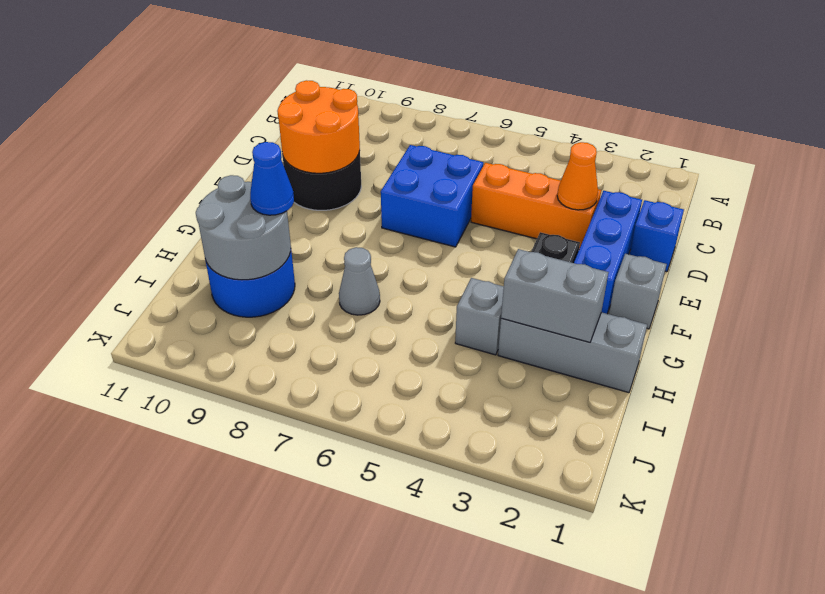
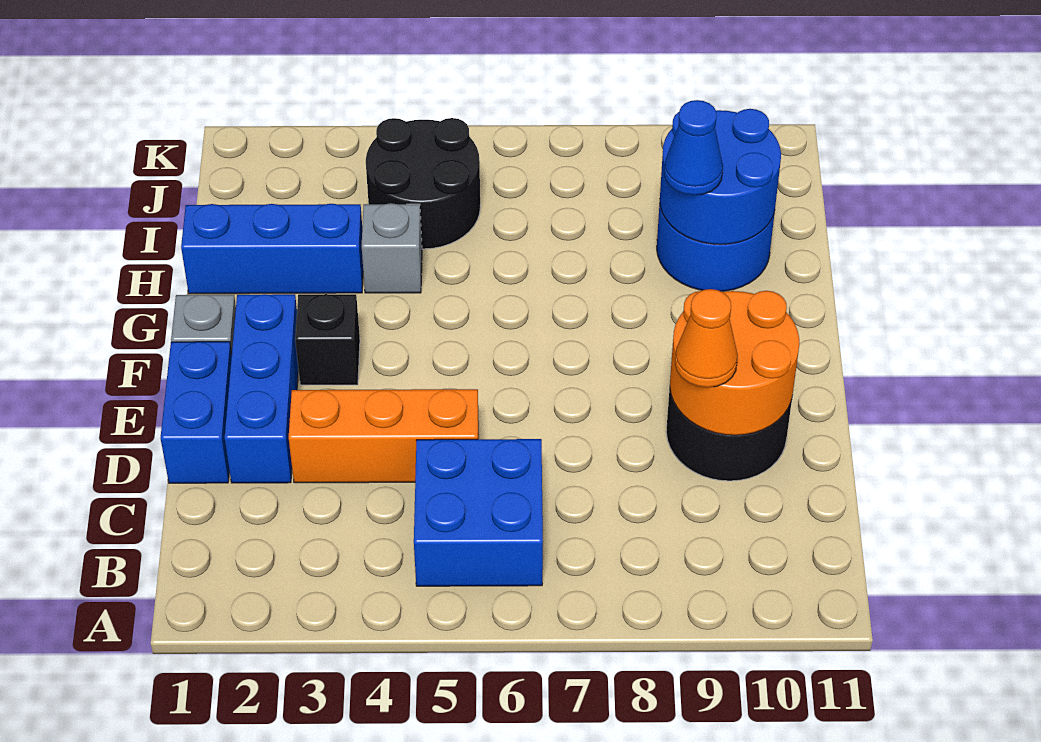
blue brick D1 level 1 -> blue brick D1:E1 level 1
orange cone D3 level 2 -> orange cone D9 level 3
blue brick D6:E7 level 1 -> blue brick B5:C6 level 1
grey brick H1:H3 level 1 -> blue brick H1:H3 level 1
grey brick H2:H3 level 2 -> none
grey cone H7 level 1 -> none
grey round brick H9:I10 level 2 -> blue round brick H9:I10 level 2
none -> black round brick I4:J5 level 1

